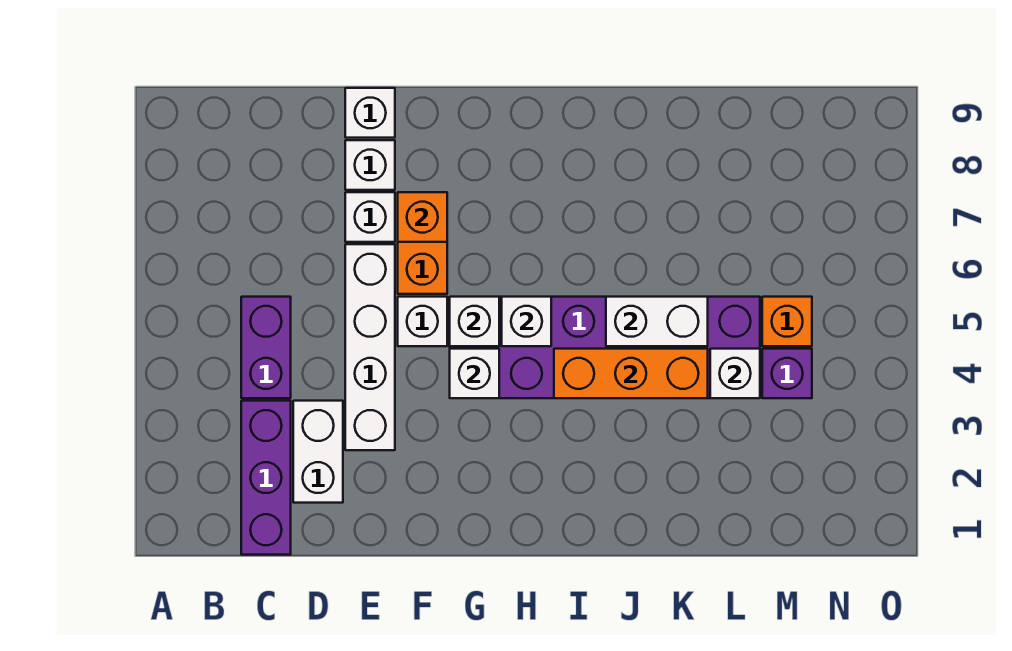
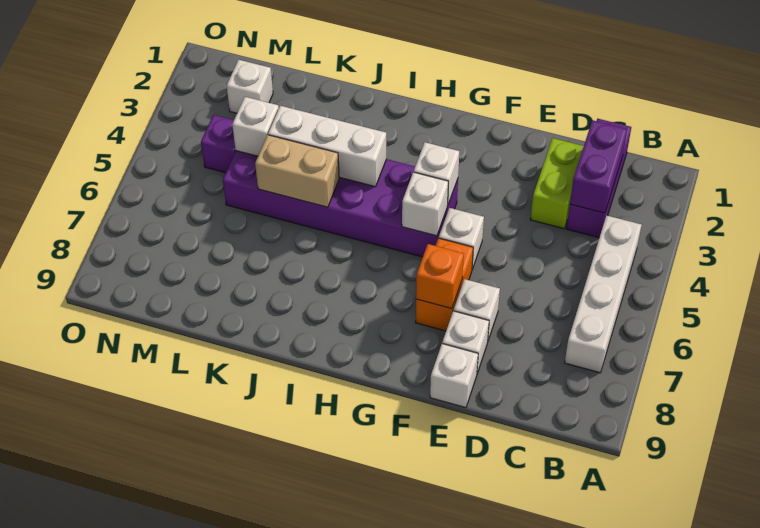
purple brick C4:C5 level 1 -> purple brick C2:C3 level 2
white brick D2:D3 level 1 -> lime brick D2:D3 level 1
white brick E3:E6 level 1 -> white brick B4:B7 level 1
white brick H5 level 2 -> white brick M2 level 1
orange brick I4:K4 level 2 -> white brick I4:K4 level 2
white brick J5:K5 level 2 -> tan brick J5:K5 level 2
orange brick M5 level 1 -> none

